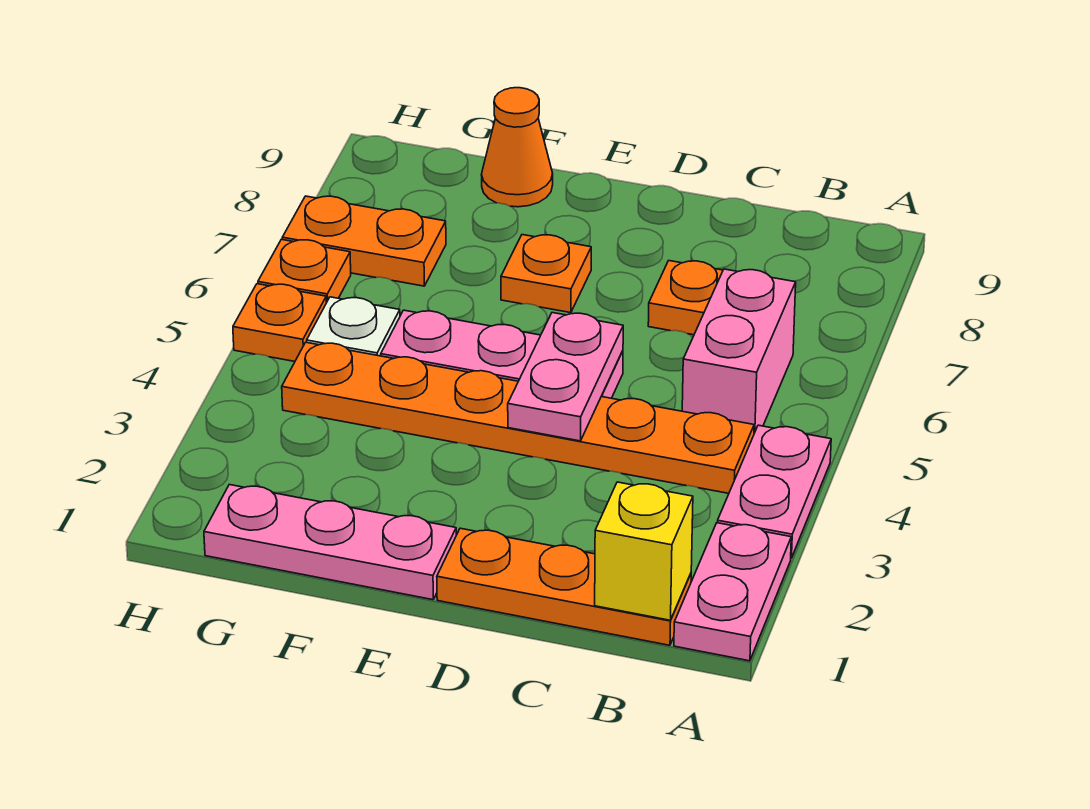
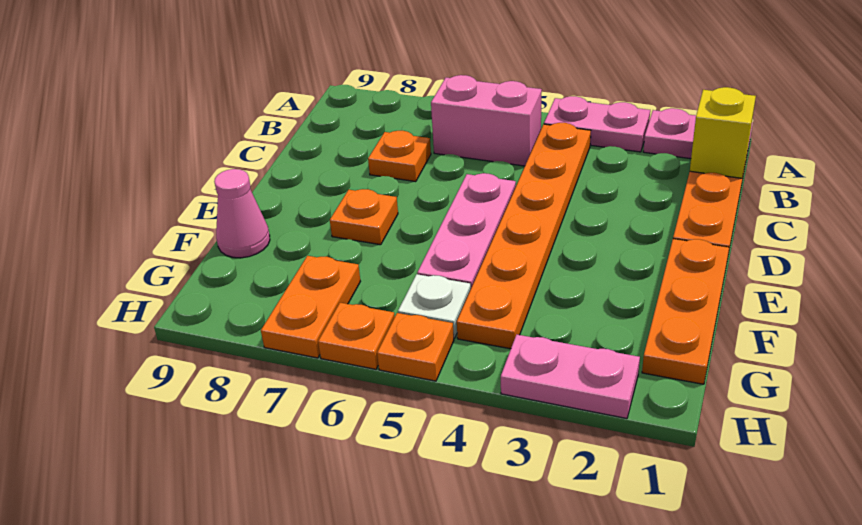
pink plate D4:D5 level 2 -> pink plate H2:H3 level 1
pink plate E1:G1 level 1 -> orange plate E1:G1 level 1
orange cone F9 level 1 -> pink cone F9 level 1

